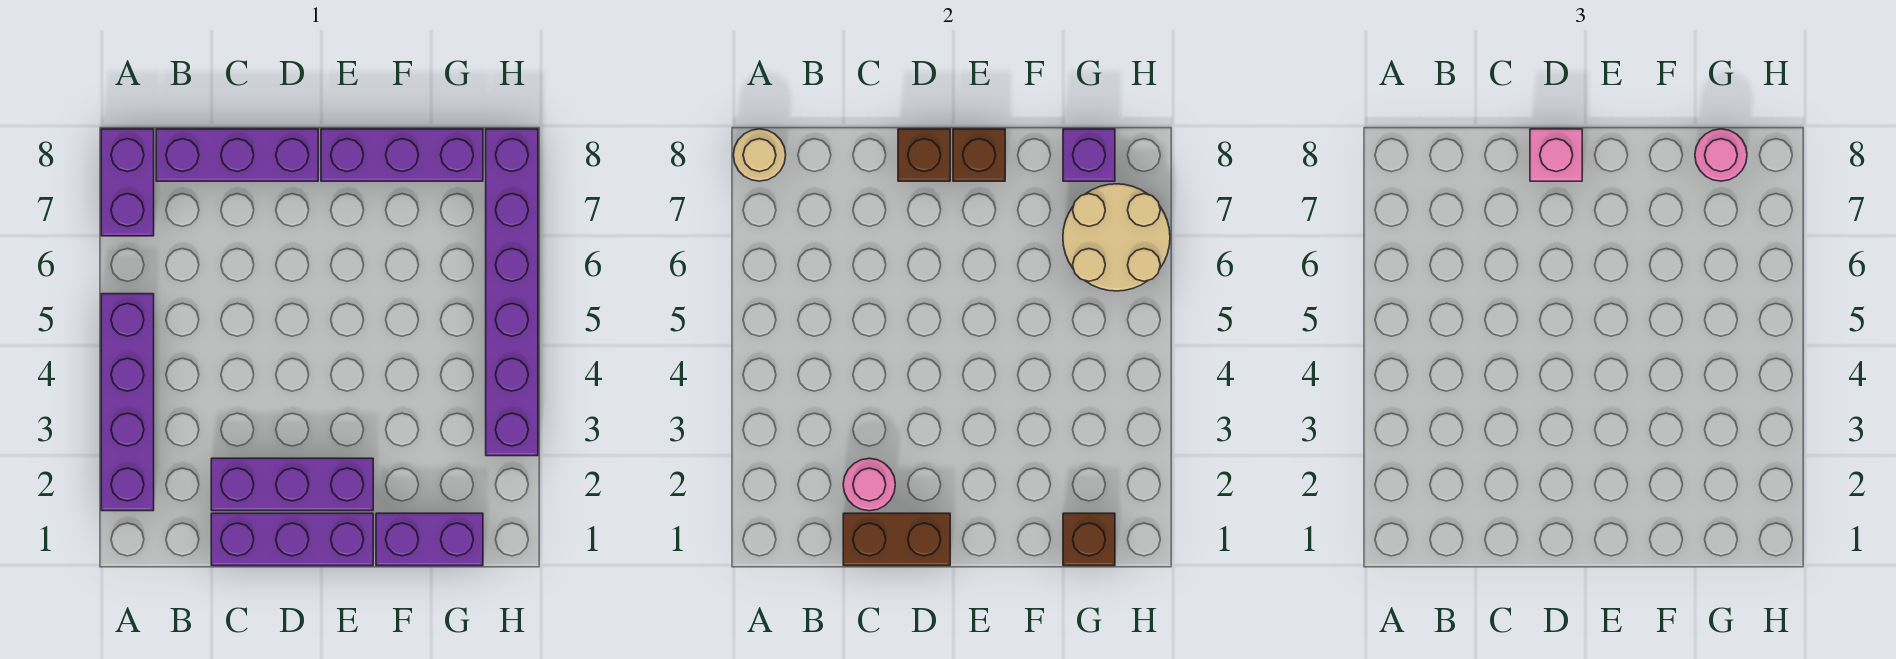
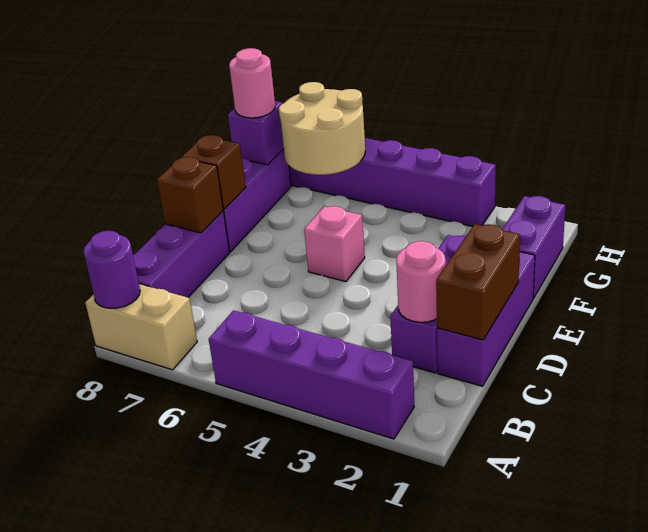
purple brick A7:A8 level 1 -> tan brick A7:A8 level 1
tan round brick A8 level 2 -> purple round brick A8 level 2
pink brick D8 level 3 -> pink brick E5 level 1
brown brick G1 level 2 -> none

